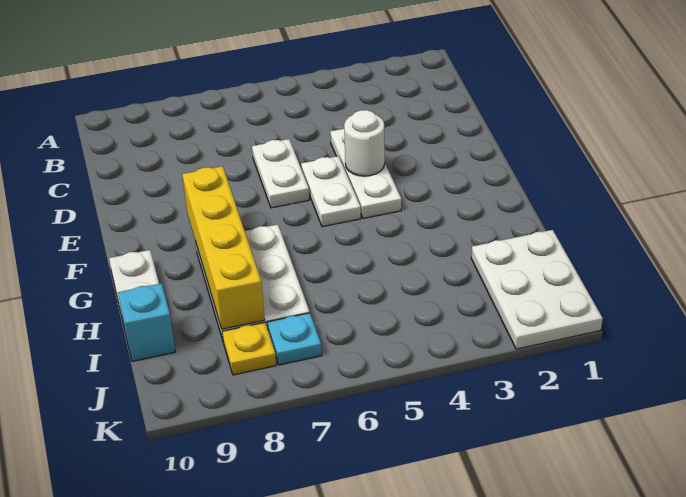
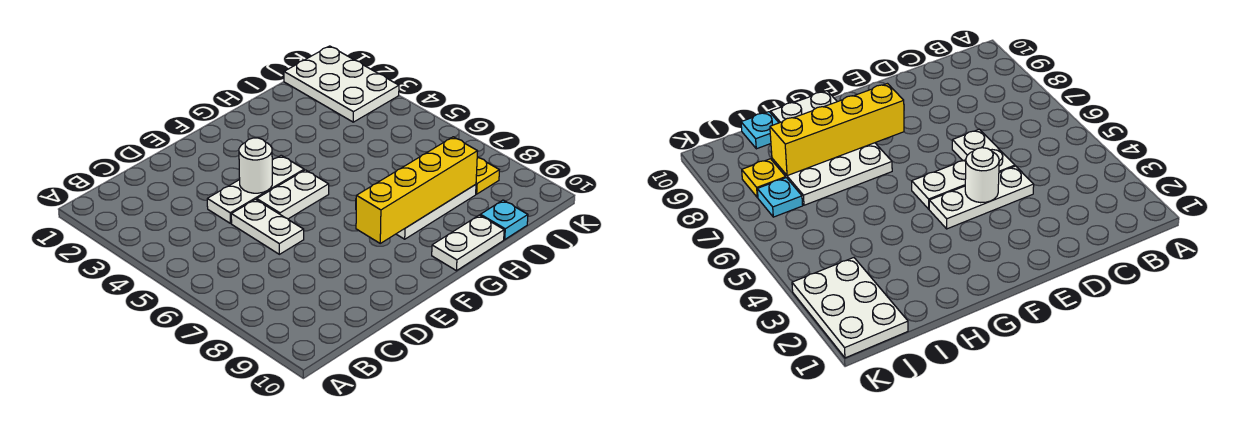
white plate D6:E6 level 1 -> white plate D5:D6 level 1
white plate I1:K2 level 1 -> white plate J1:K3 level 1
cyan brick I10 level 1 -> cyan plate I10 level 1

